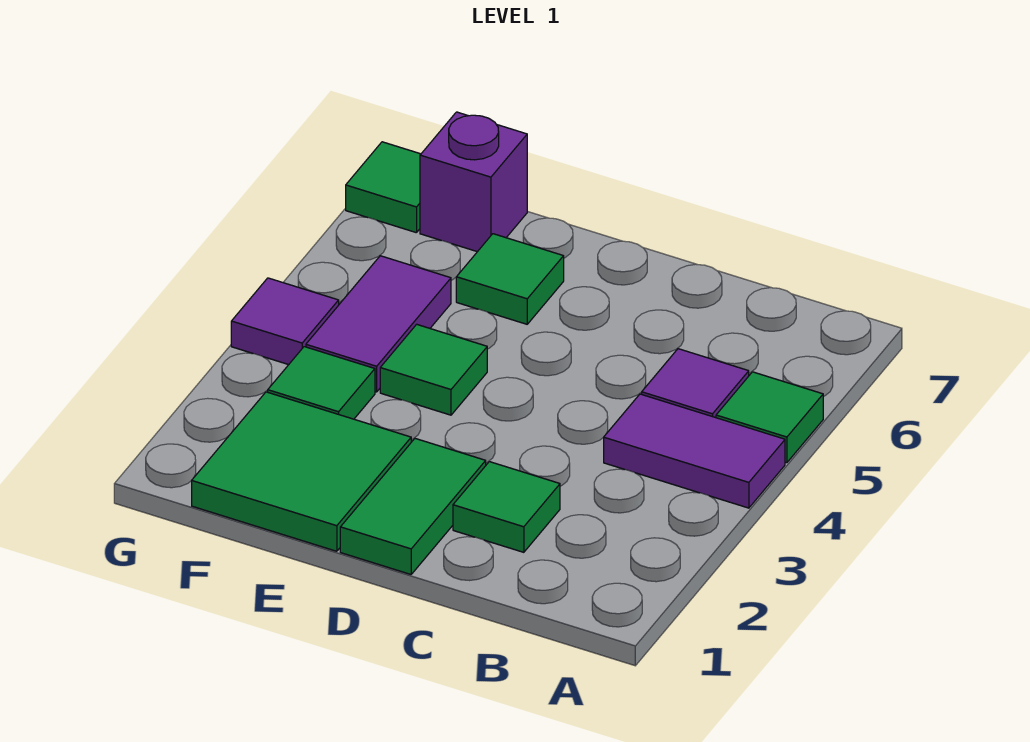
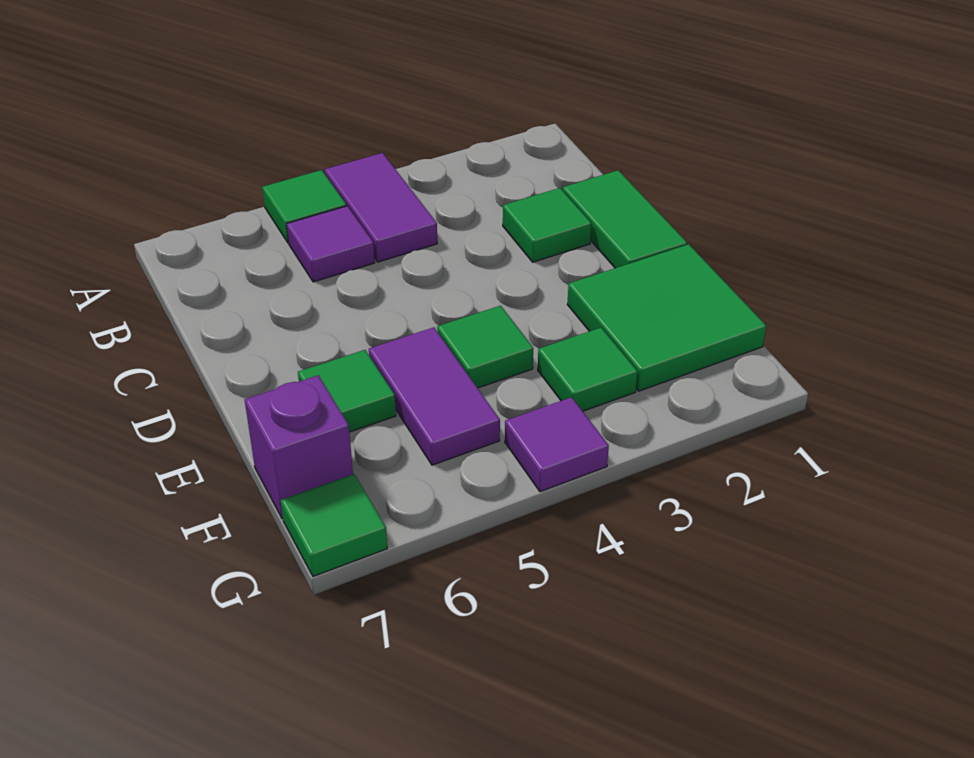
green tile D1:D2 level 1 -> green tile C1:D1 level 1
purple tile F4:F5 level 1 -> purple tile E5:F5 level 1

